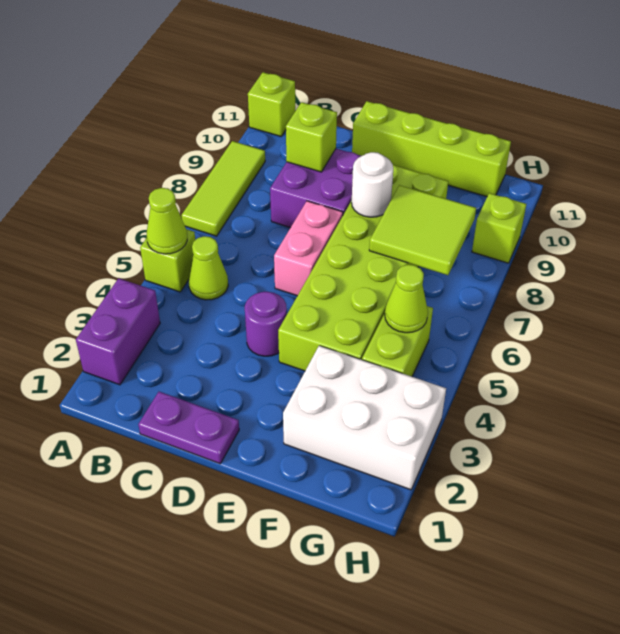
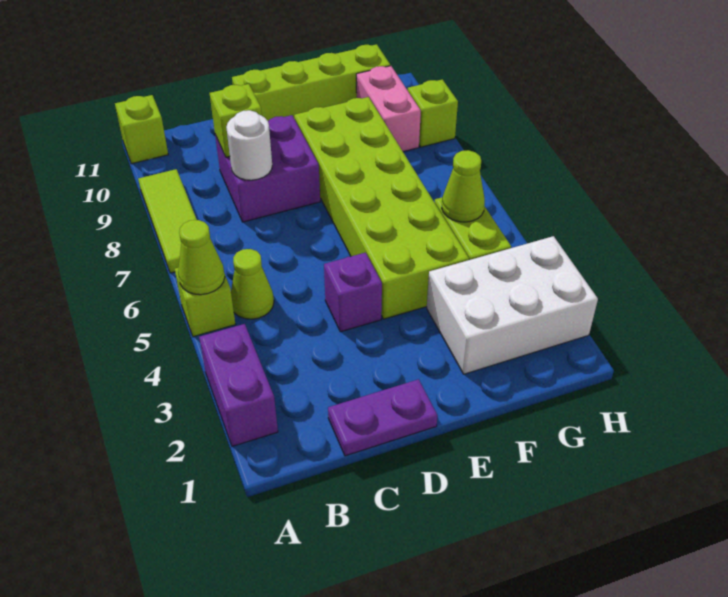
purple round brick D4 level 1 -> purple brick D4 level 1
pink brick D6:D7 level 1 -> pink brick G9:G10 level 1
white round brick E8 level 2 -> white round brick C8 level 2
lime tile F7:G8 level 2 -> none

